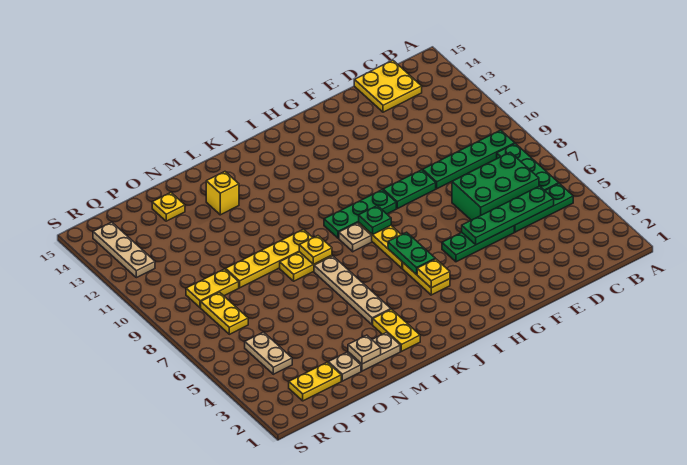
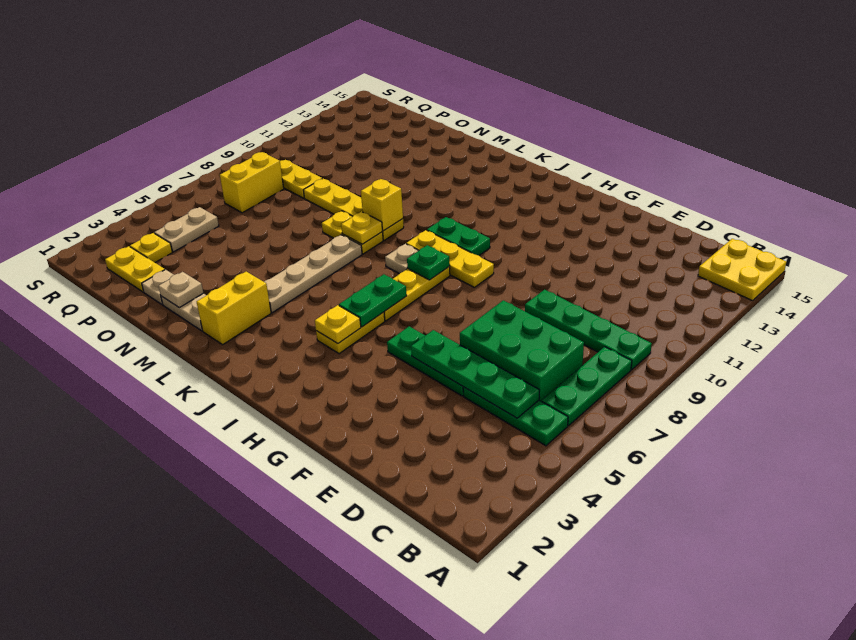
yellow plate C14:D15 level 1 -> yellow plate A14:B15 level 1
green plate F9:G9 level 1 -> green plate I10:J10 level 1
green plate H9:J9 level 1 -> yellow plate H9:J9 level 1
yellow plate L2:L3 level 1 -> yellow brick L2:L3 level 1
yellow brick M13 level 1 -> yellow brick L9 level 2
yellow plate O14 level 1 -> yellow plate Q3 level 1
yellow plate Q7:Q8 level 1 -> yellow brick Q7:Q8 level 1
tan plate R12:R14 level 1 -> none

